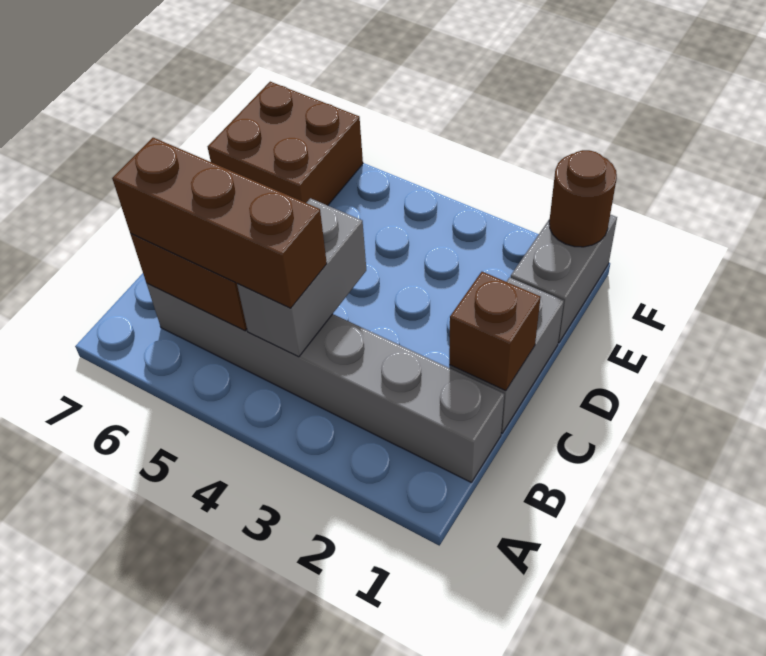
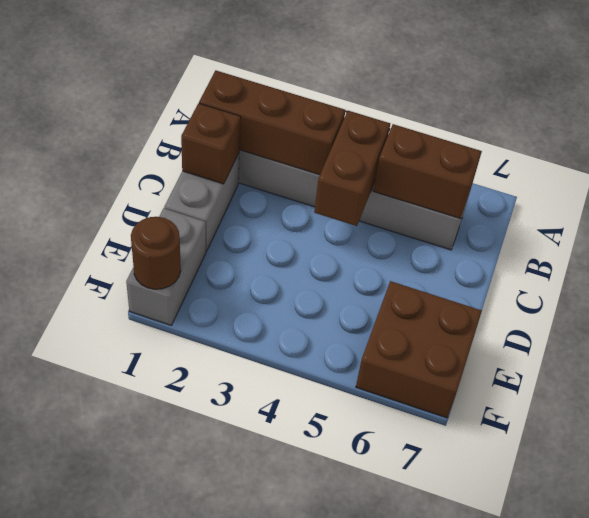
grey brick B4:C4 level 2 -> brown brick B4:C4 level 2
brown brick B4:B6 level 3 -> brown brick B1:B3 level 2

